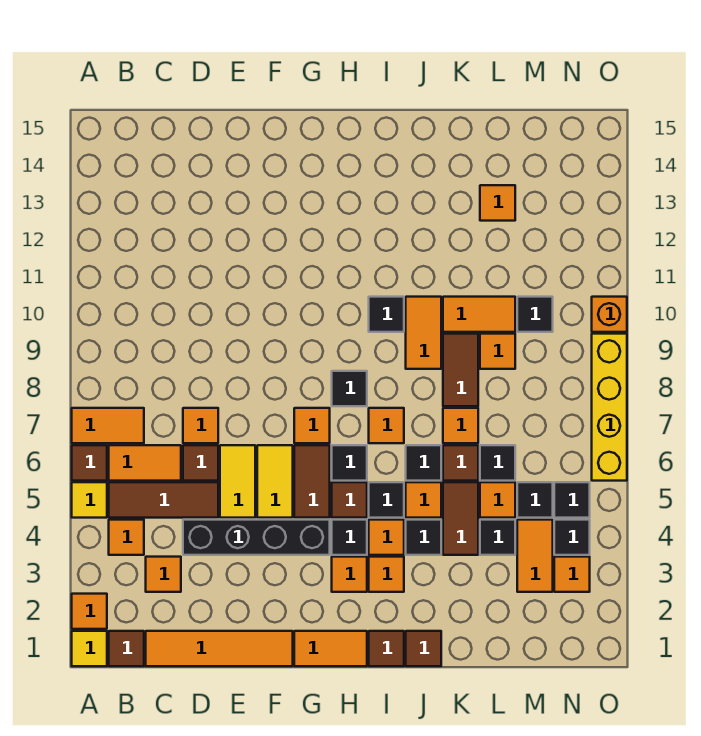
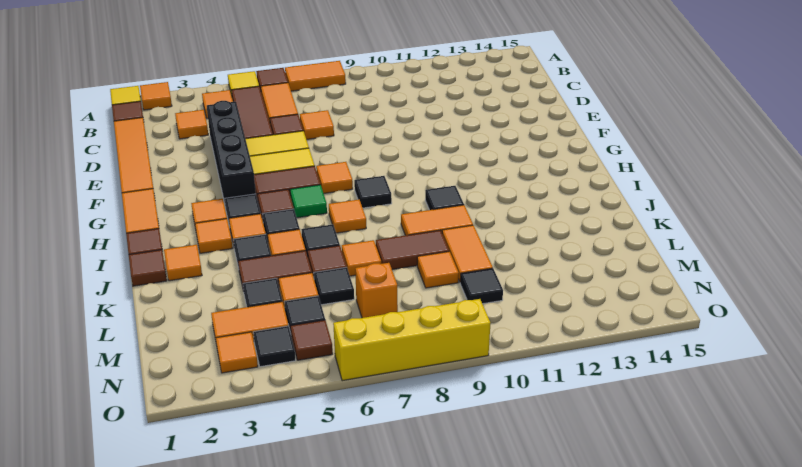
orange tile A7:B7 level 1 -> orange tile A7:A8 level 1
black tile H6 level 1 -> green tile H6 level 1
orange tile L13 level 1 -> orange tile J2 level 1
black tile N5 level 1 -> brown tile N5 level 1
orange brick O10 level 1 -> orange brick M7 level 1

